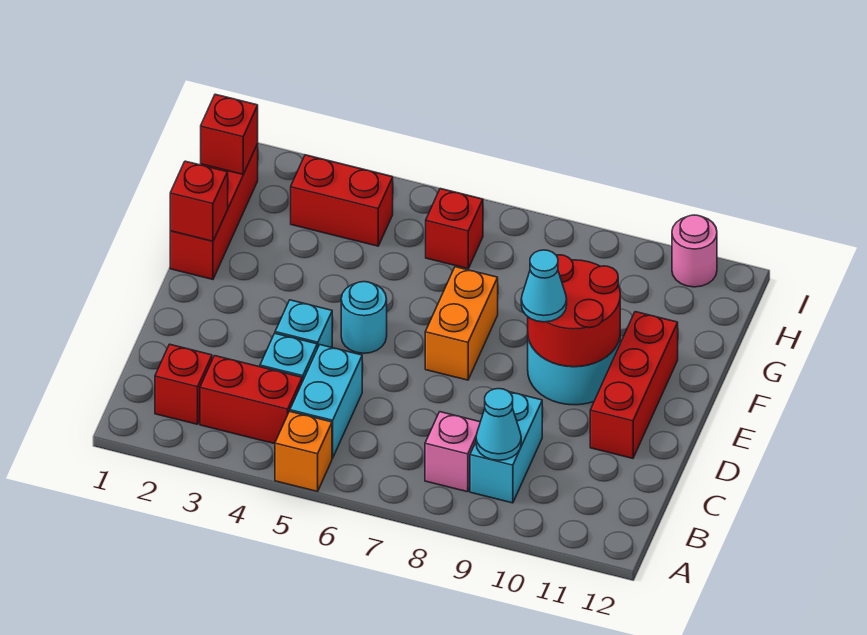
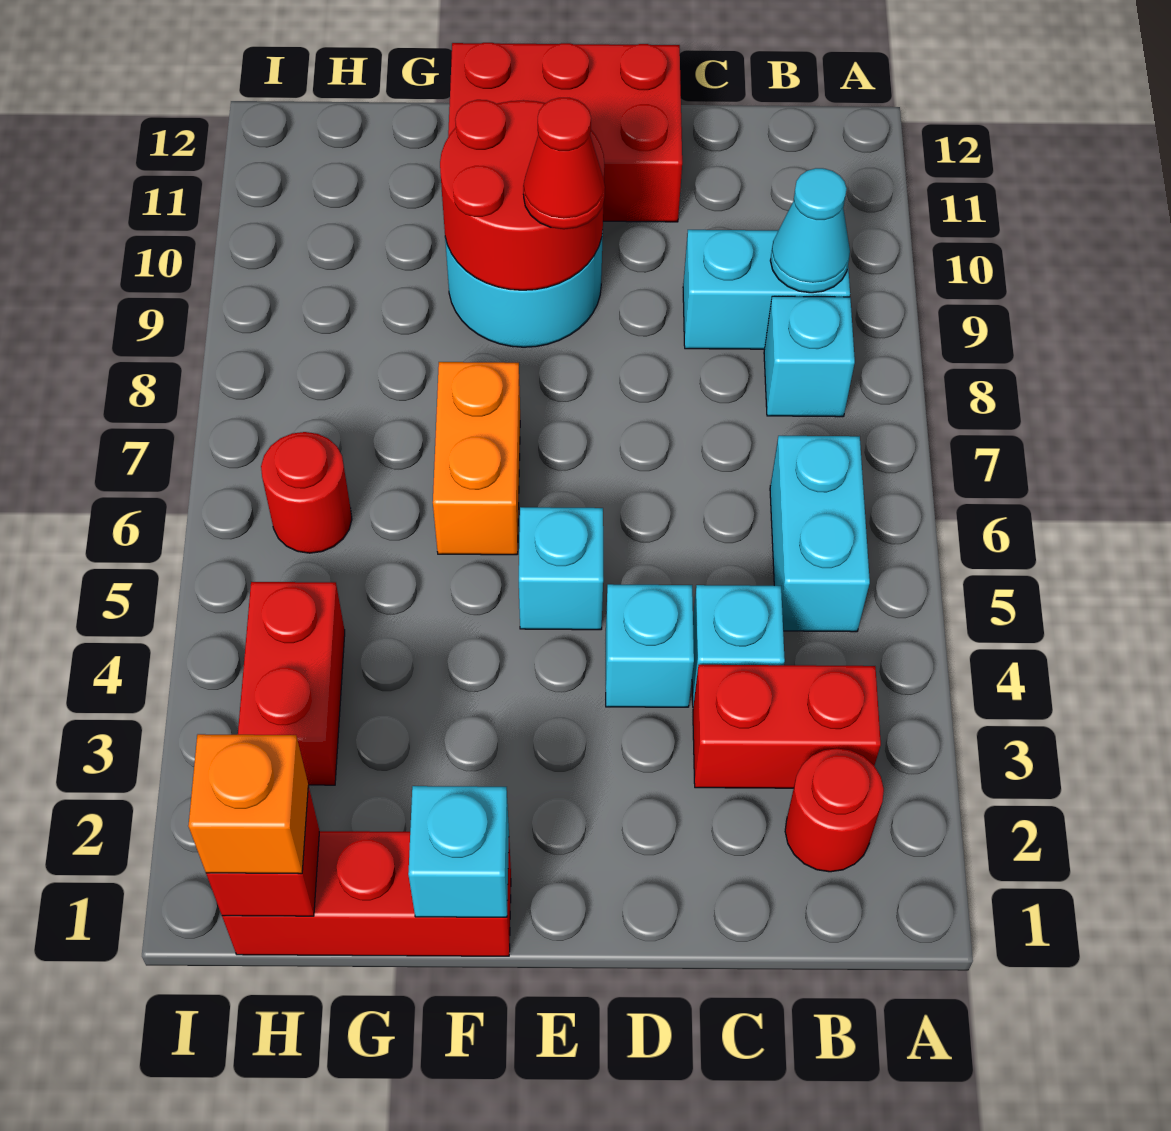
orange brick A5 level 1 -> orange brick H1 level 3
red brick B2 level 1 -> red round brick B2 level 1
red brick B3:B4 level 1 -> red brick B3:C3 level 1
cyan brick B5:C5 level 1 -> cyan brick B5:B6 level 1
pink brick B8 level 1 -> cyan brick B8 level 1
red brick D11:F11 level 1 -> red brick D11:F12 level 1
cyan round brick E5 level 1 -> cyan brick E5 level 1
orange brick E7:F7 level 1 -> orange brick F6:F7 level 1
cyan cone E9 level 3 -> red cone E9 level 3
red brick F1 level 2 -> cyan brick F1 level 2
red brick H6 level 1 -> red round brick H6 level 1
pink round brick I11 level 1 -> none

